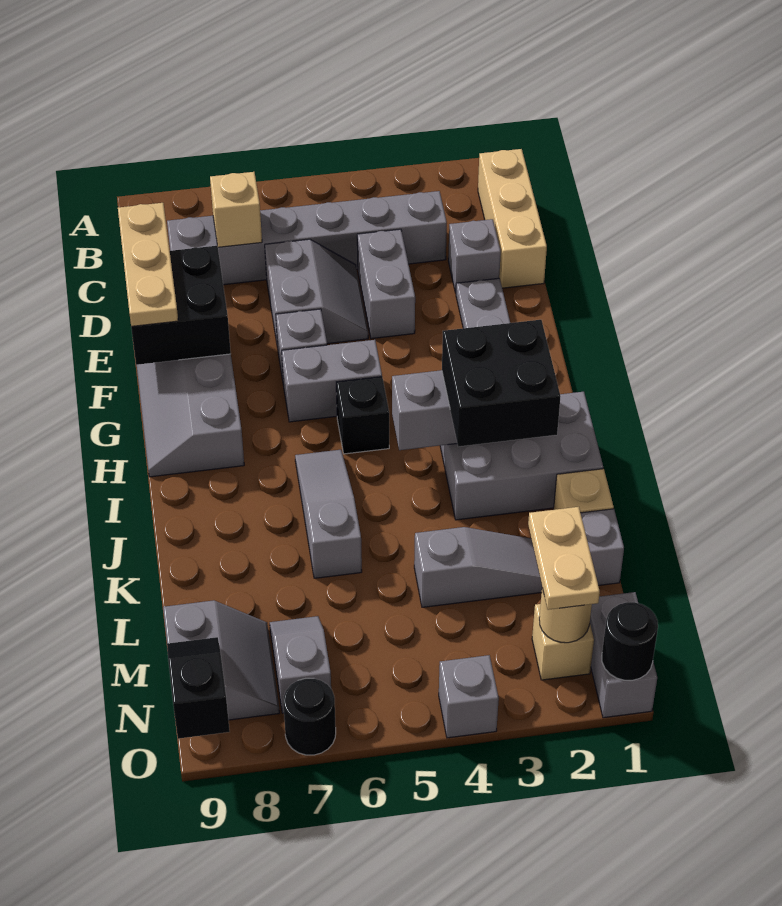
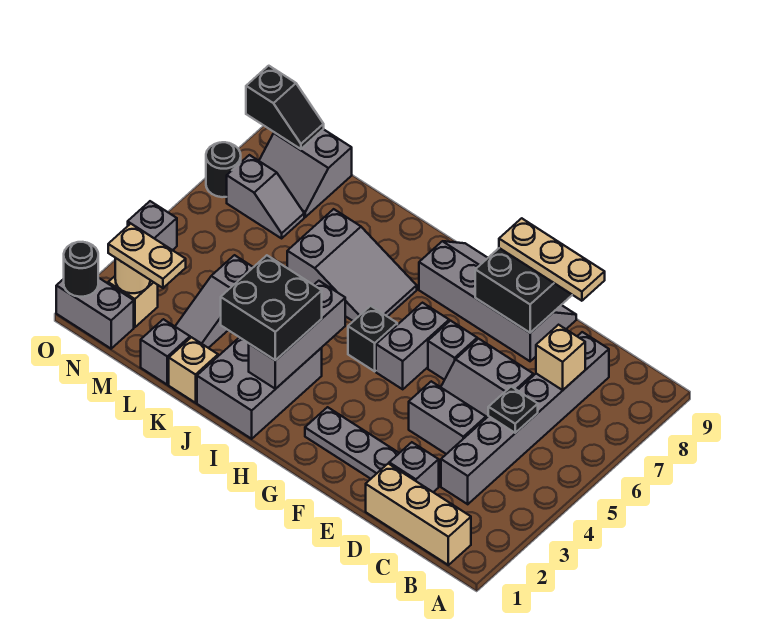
none -> black plate C5 level 2
grey slope I6:K6 level 1 top K -> grey slope I6:K7 level 1 top K

